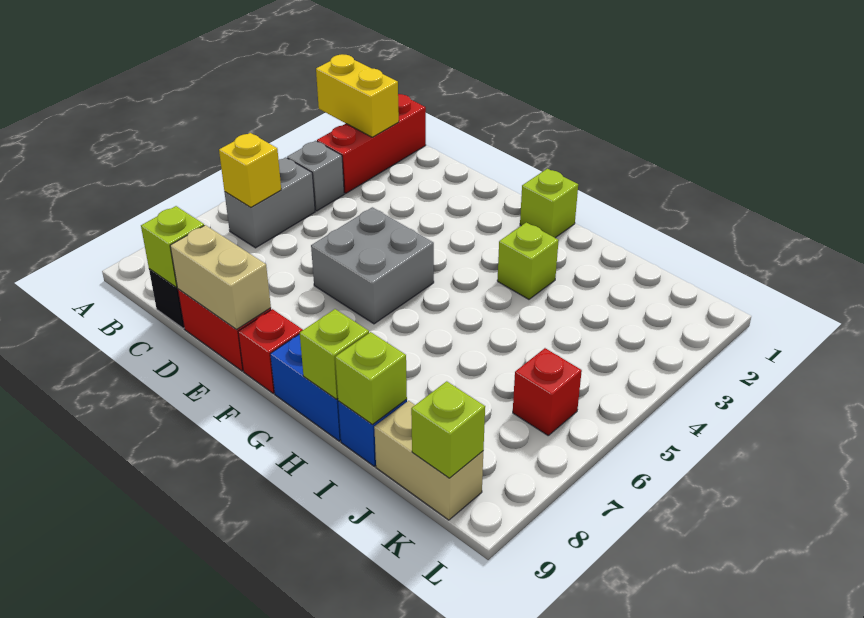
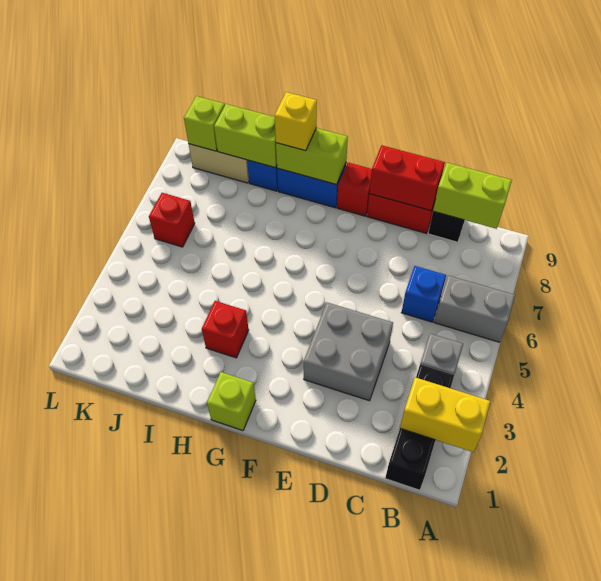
red brick B1:B3 level 1 -> black brick B1:B3 level 1
grey brick B5:B6 level 1 -> grey brick A6:B6 level 1
yellow brick B6 level 2 -> yellow brick H9 level 3
none -> blue brick C6 level 1
lime brick C9 level 2 -> lime brick B9:C9 level 2
tan brick D9:E9 level 2 -> red brick D9:E9 level 2
grey brick E5:F6 level 1 -> grey brick D3:E4 level 1
lime brick H3 level 1 -> red brick H3 level 1
lime brick H9 level 2 -> lime brick G9:H9 level 2
lime brick I9 level 2 -> lime brick I9:J9 level 2

